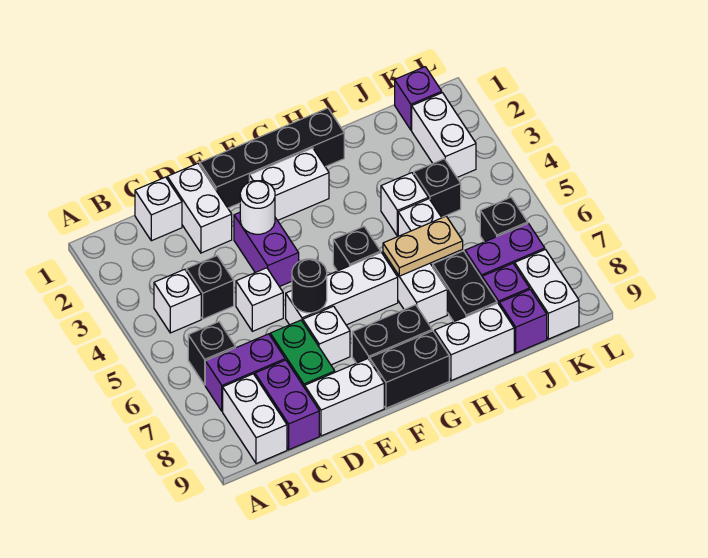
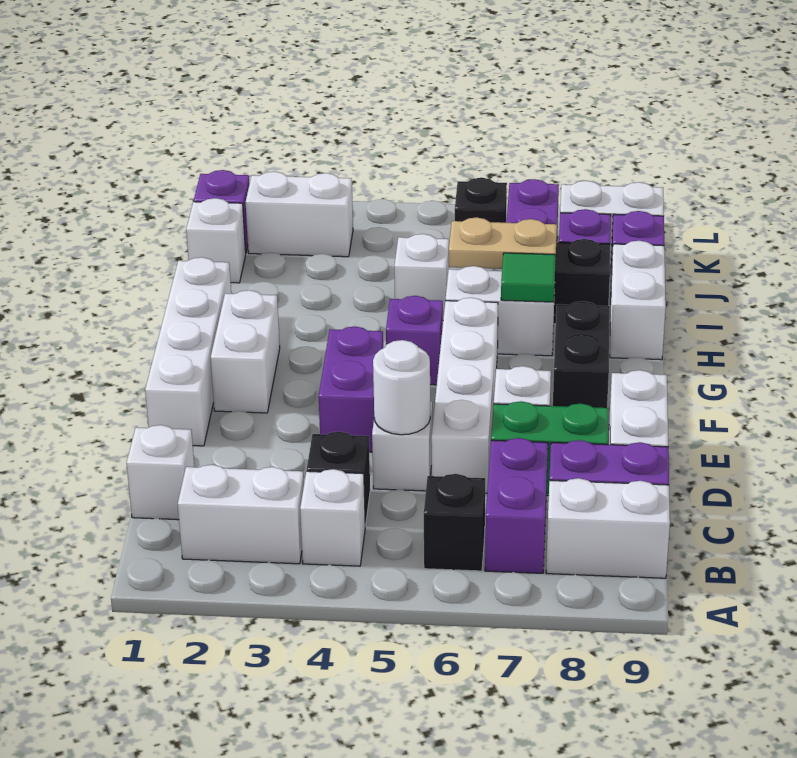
white brick D1:D2 level 1 -> white brick B2:B3 level 1
black brick E1:H1 level 1 -> white brick E1:H1 level 1
purple brick E3:E4 level 1 -> purple brick E4:F4 level 1
white round brick E3 level 2 -> white round brick D5 level 2
white brick E6:G6 level 1 -> white brick D6:G6 level 1
black round brick E6 level 2 -> none
black brick F9:G9 level 1 -> none
black brick G5 level 1 -> purple brick G5 level 1
tan plate H6:I6 level 2 -> tan plate I6:I7 level 2
none -> green tile H7 level 2
white brick I4 level 1 -> white brick J1 level 1
black brick J4 level 1 -> none

